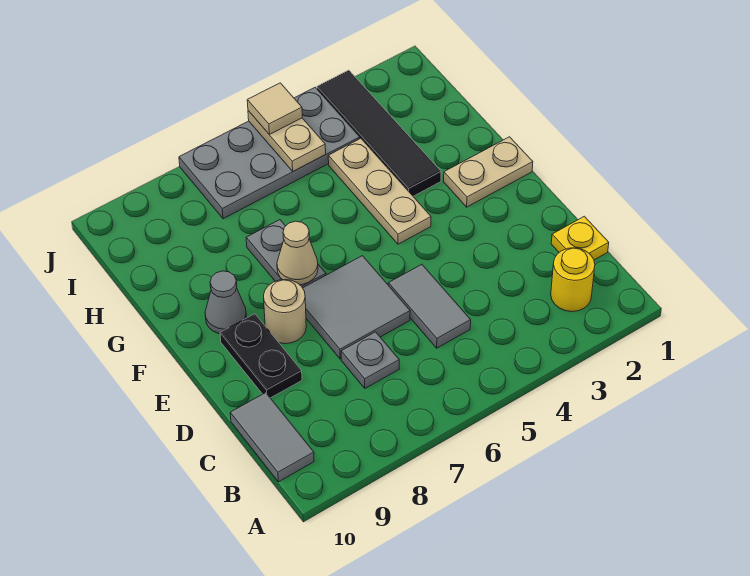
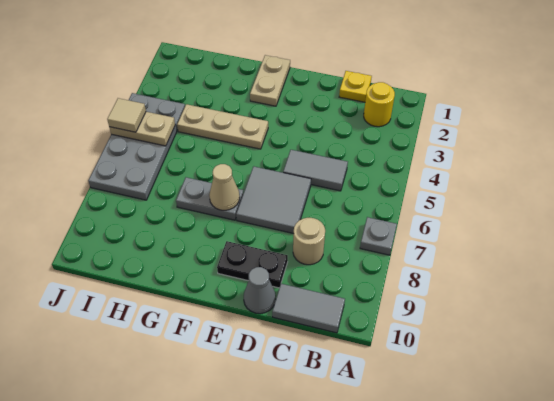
grey plate C7 level 1 -> grey plate A7 level 1
tan round brick E8 level 1 -> tan round brick C8 level 1
grey cone F9 level 1 -> grey cone D10 level 1
black tile G3:J3 level 1 -> none

